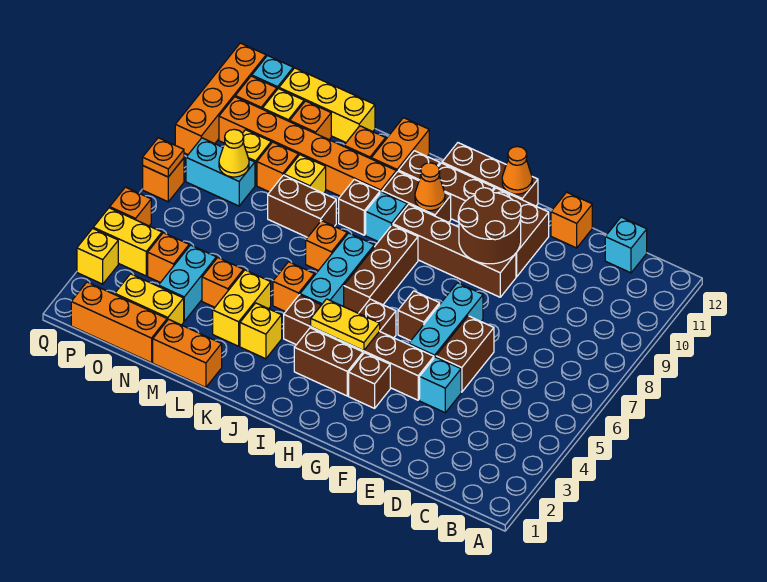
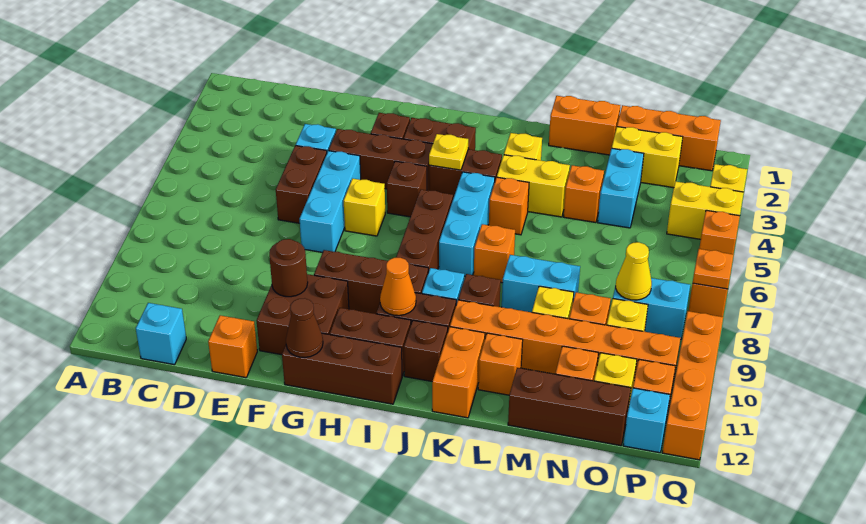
brown brick F9:I9 level 1 -> brown brick G9:I9 level 1
brown round brick F9:G10 level 2 -> brown round brick F10 level 2
brown brick G6 level 1 -> yellow brick G6 level 1
orange cone G12 level 2 -> brown cone G12 level 2
yellow plate H4:I4 level 2 -> yellow plate I4 level 2
yellow brick L3:L4 level 1 -> yellow brick K4:L4 level 1
brown brick L8:M8 level 1 -> cyan brick L8:M8 level 1
yellow brick M12:O12 level 1 -> brown brick M12:O12 level 1
orange brick O4 level 1 -> none

